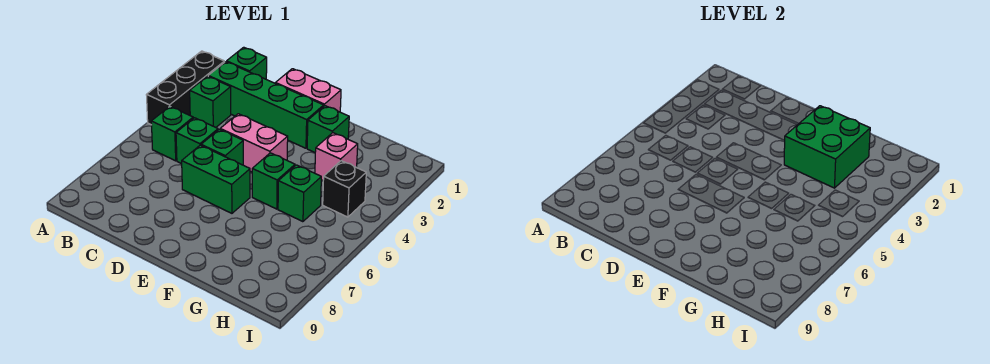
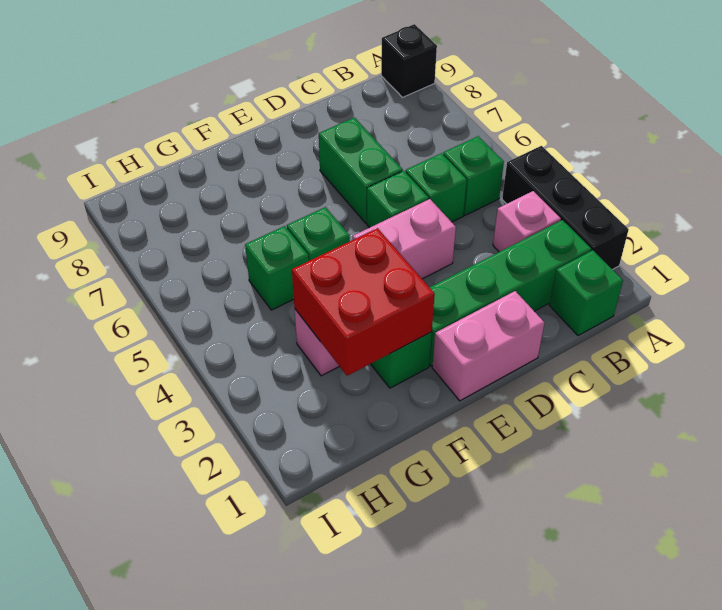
green brick B3 level 1 -> pink brick B3 level 1
green brick D6:E6 level 1 -> green brick D6:D7 level 1
green brick F2:G3 level 2 -> red brick F2:G3 level 2
black brick H4 level 1 -> black brick A9 level 1

